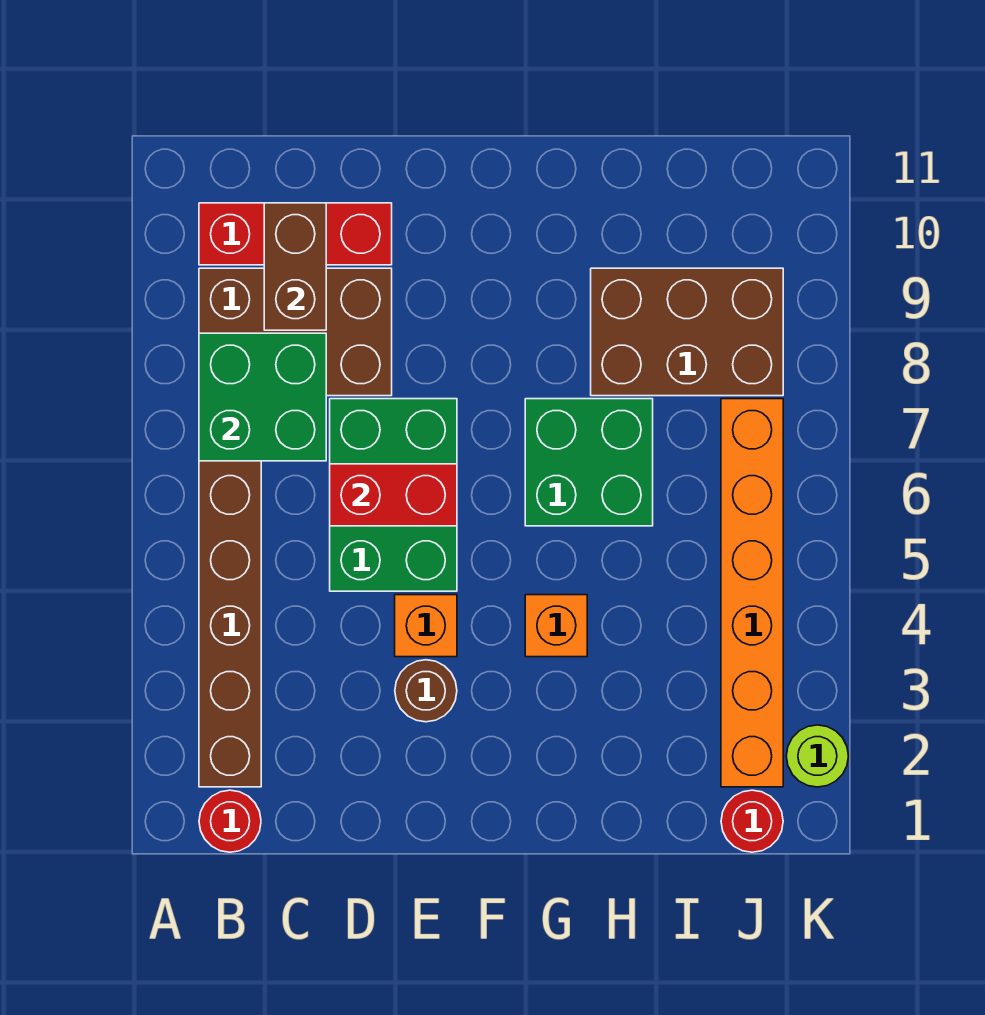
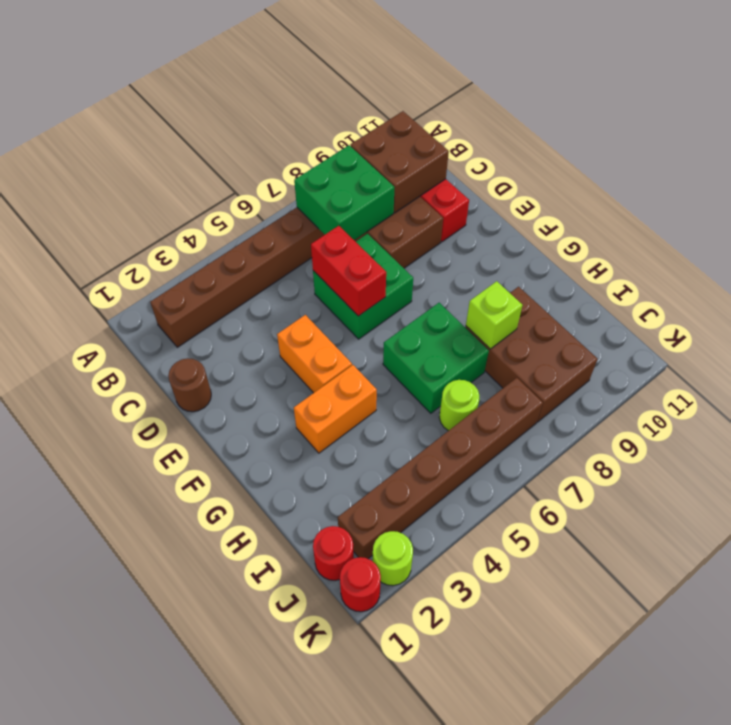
red round brick B1 level 1 -> red round brick K1 level 1
brown brick C9:C10 level 2 -> brown brick B9:C10 level 2
green brick D5:E7 level 1 -> green brick D6:E7 level 1
brown round brick E3 level 1 -> brown round brick D1 level 1
orange brick E4 level 1 -> orange brick E4:F4 level 1
orange brick G4 level 1 -> orange brick G3:G4 level 1
none -> lime brick H8 level 2
none -> lime round brick I6 level 1
orange brick J2:J7 level 1 -> brown brick J2:J7 level 1

